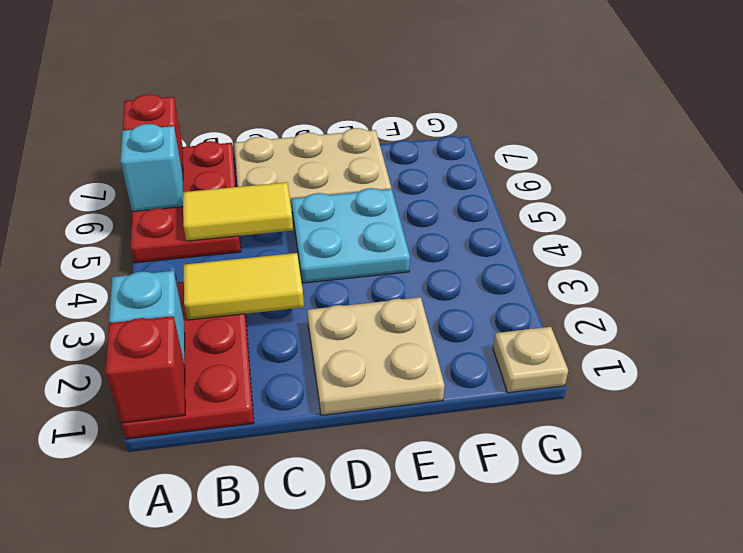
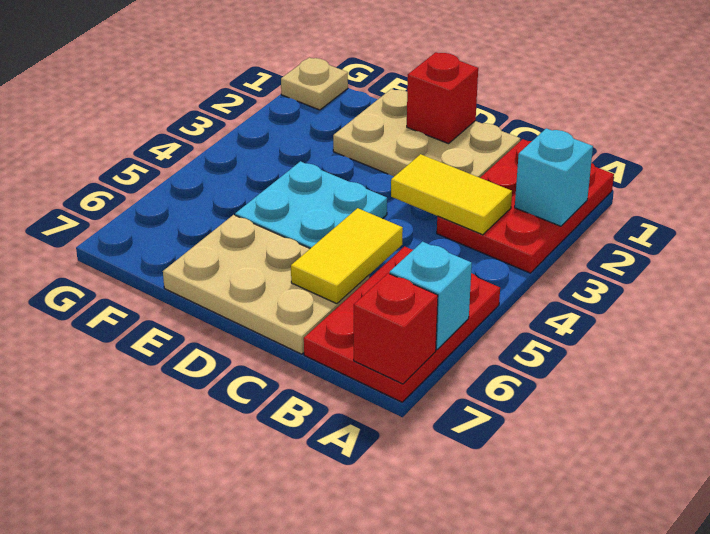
red brick A1 level 2 -> red brick D1 level 2
yellow tile B5:C5 level 2 -> yellow tile C5:C6 level 2
tan plate D1:E2 level 1 -> tan plate C1:E2 level 1

